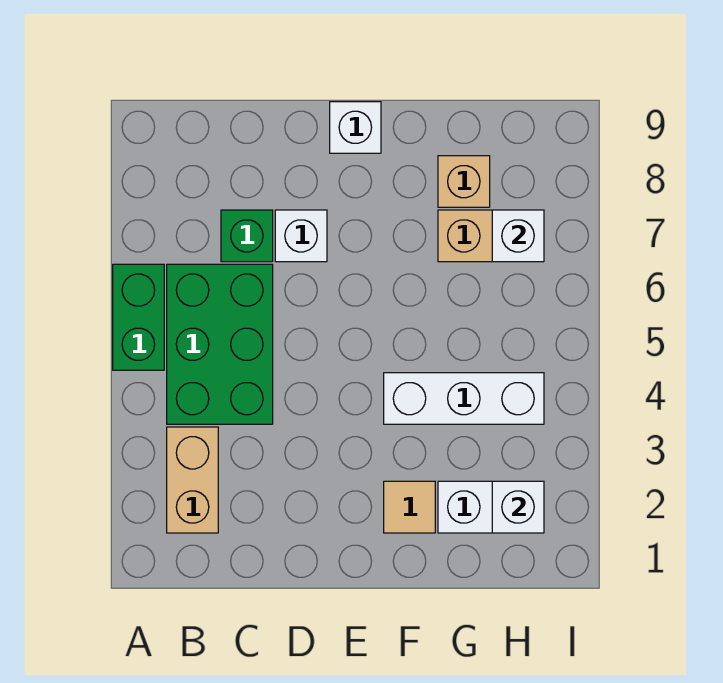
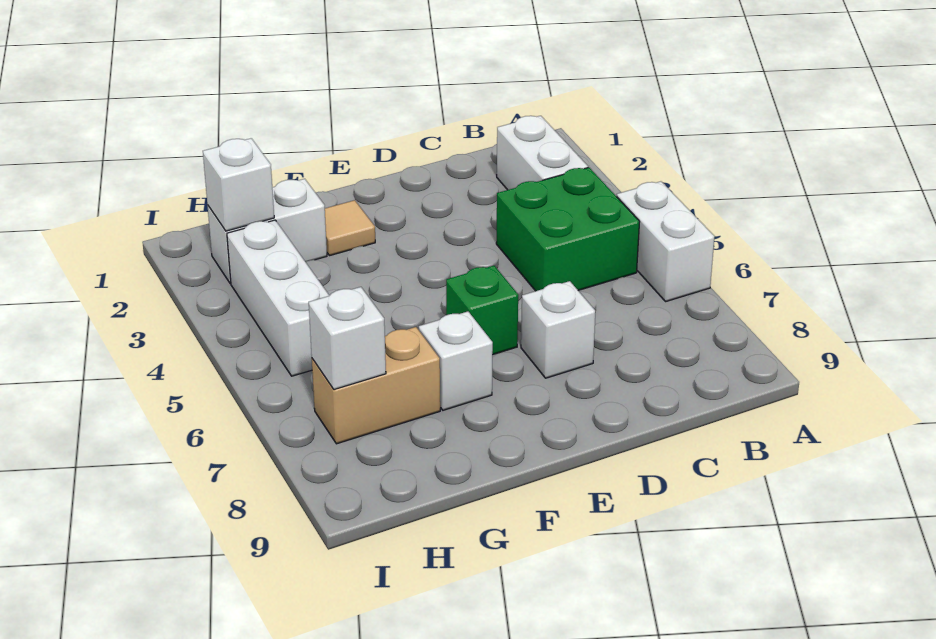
green brick A5:A6 level 1 -> white brick A5:A6 level 1
tan brick B2:B3 level 1 -> white brick B2:B3 level 1
green brick B4:C6 level 1 -> green brick B4:C5 level 1
green brick C7 level 1 -> green brick E6 level 1
white brick E9 level 1 -> white brick F7 level 1
white brick F4:H4 level 1 -> white brick H3:H5 level 1
tan brick G8 level 1 -> none

